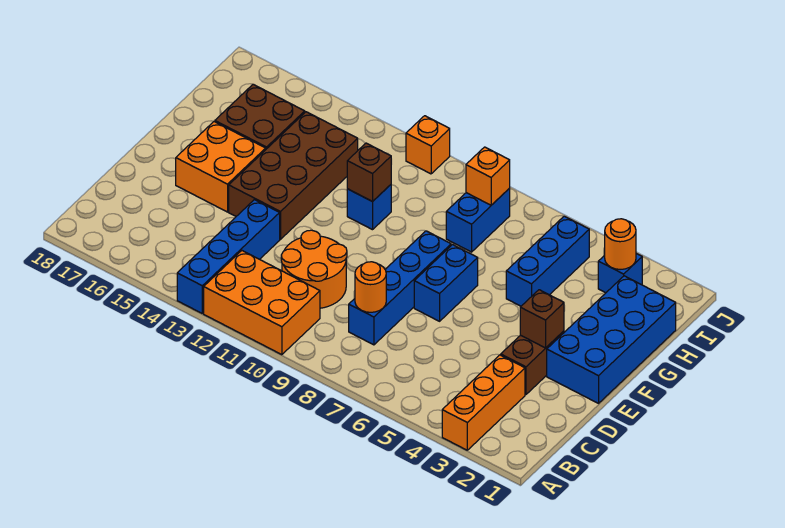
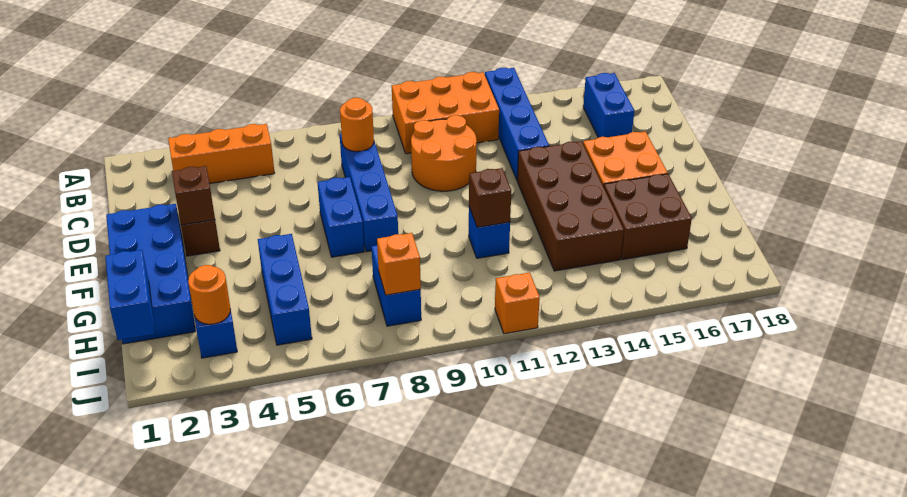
orange brick A3:C3 level 1 -> orange brick B3:B5 level 1
none -> blue brick B16:C16 level 1
none -> blue brick H1:I1 level 2

